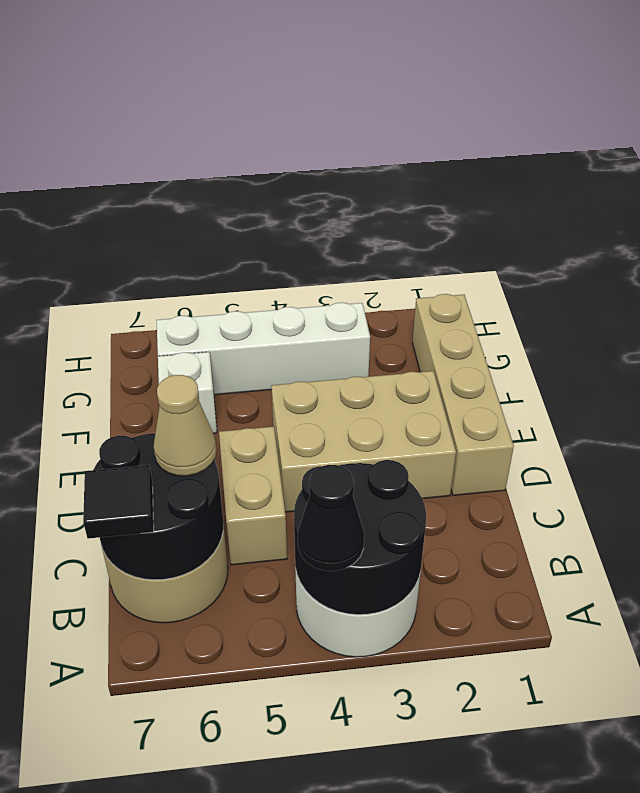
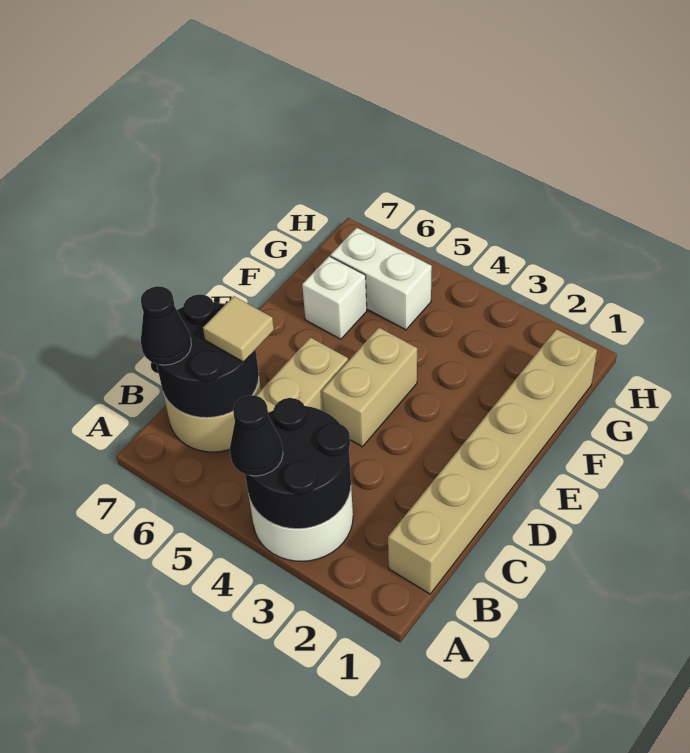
black tile B7 level 3 -> black cone B7 level 3
tan cone C6 level 3 -> tan tile C6 level 3
tan brick D1:G1 level 1 -> tan brick B1:G1 level 1
tan brick D2:E4 level 1 -> tan brick D4:E4 level 1
white brick G3:G6 level 1 -> white brick G5:G6 level 1

